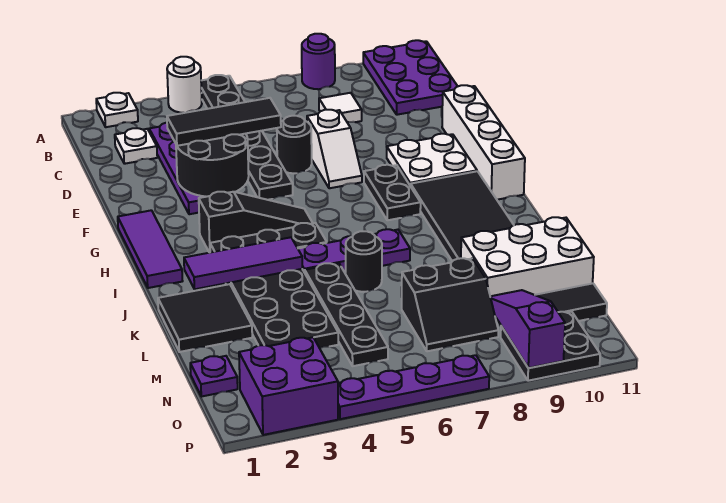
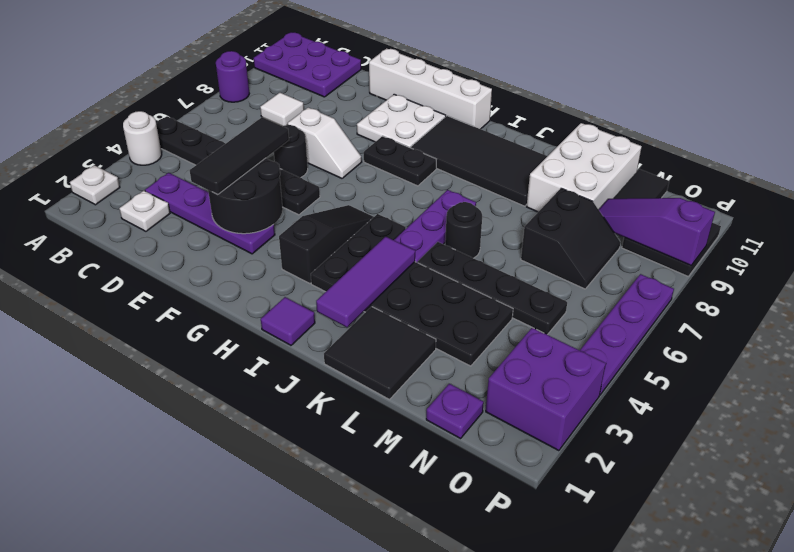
purple tile G1:I1 level 1 -> purple tile I1 level 1

